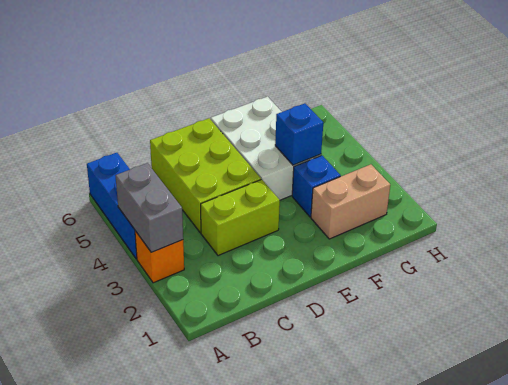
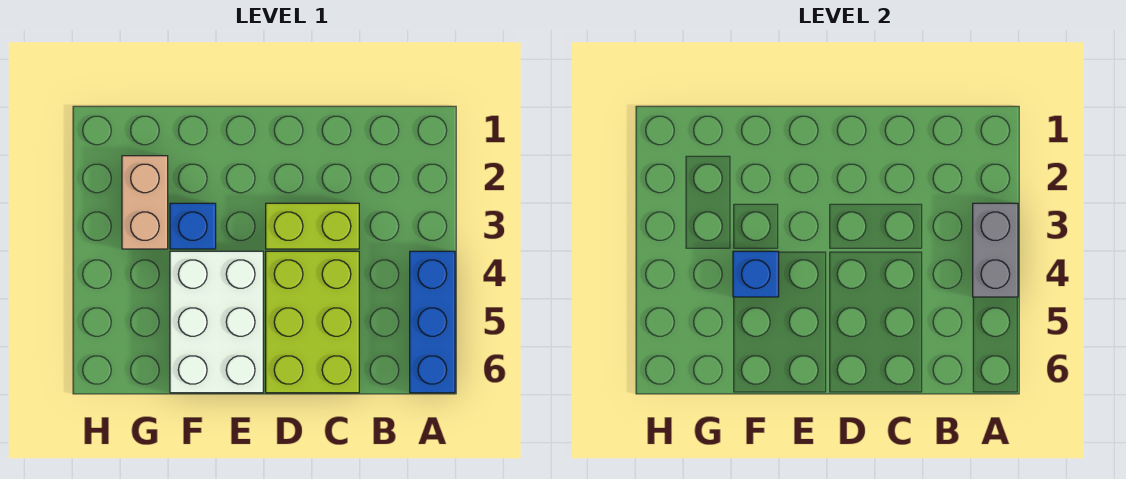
orange brick A3 level 1 -> none
tan brick F2:G2 level 1 -> tan brick G2:G3 level 1

